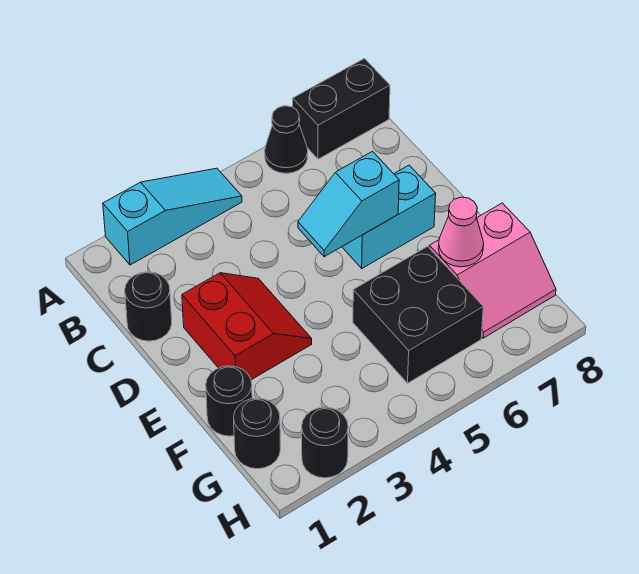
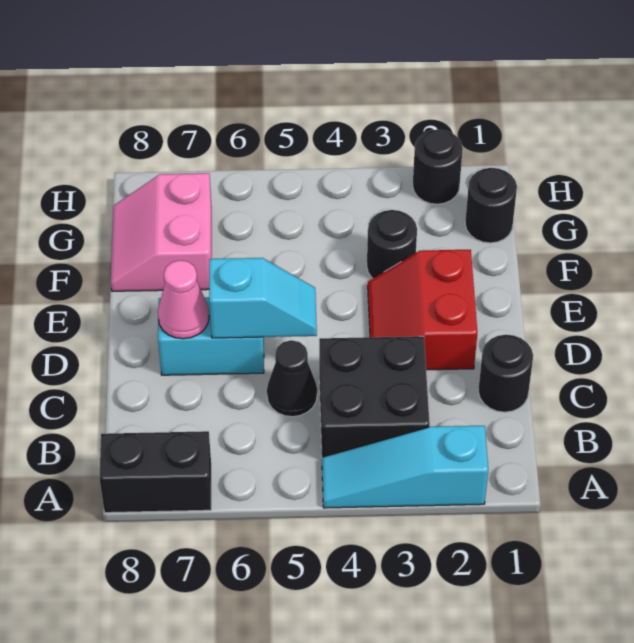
black cone A6 level 1 -> black cone C5 level 1
black round brick F1 level 1 -> black round brick F3 level 1
black brick F5:G6 level 1 -> black brick B3:C4 level 1
pink slope F7:G8 level 1 top F -> pink slope F7:G8 level 1 top 7
pink cone F7 level 2 -> pink cone D7 level 2

